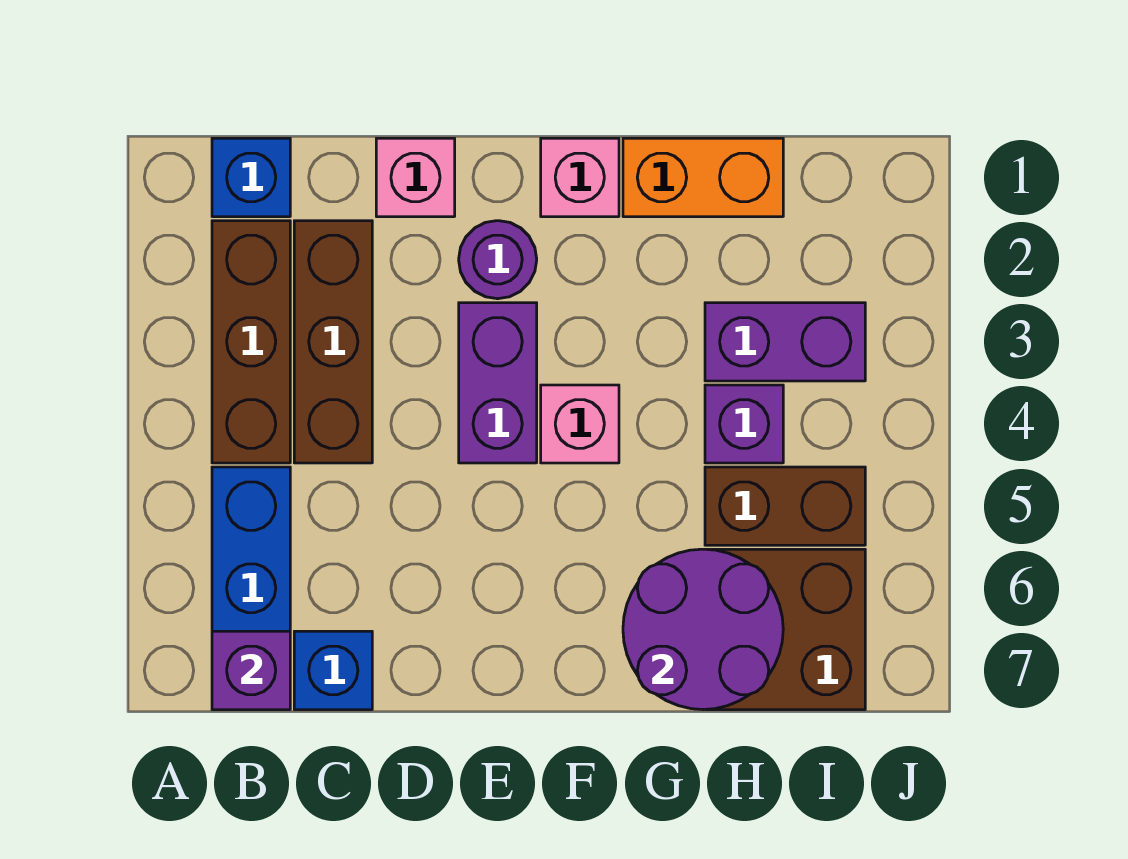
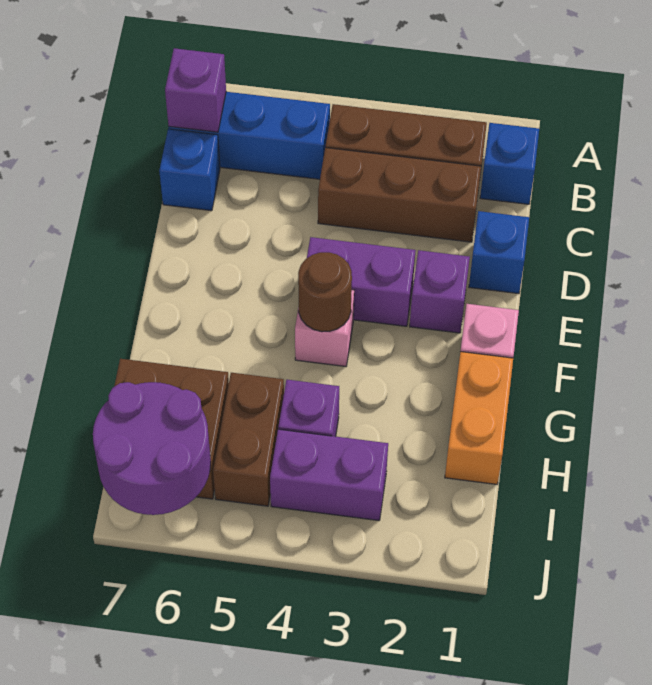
pink brick D1 level 1 -> blue brick D1 level 1
purple round brick E2 level 1 -> purple brick E2 level 1
none -> brown round brick F4 level 2
purple round brick G6:H7 level 2 -> purple round brick I6:J7 level 2
purple brick H3:I3 level 1 -> purple brick I3:I4 level 1

